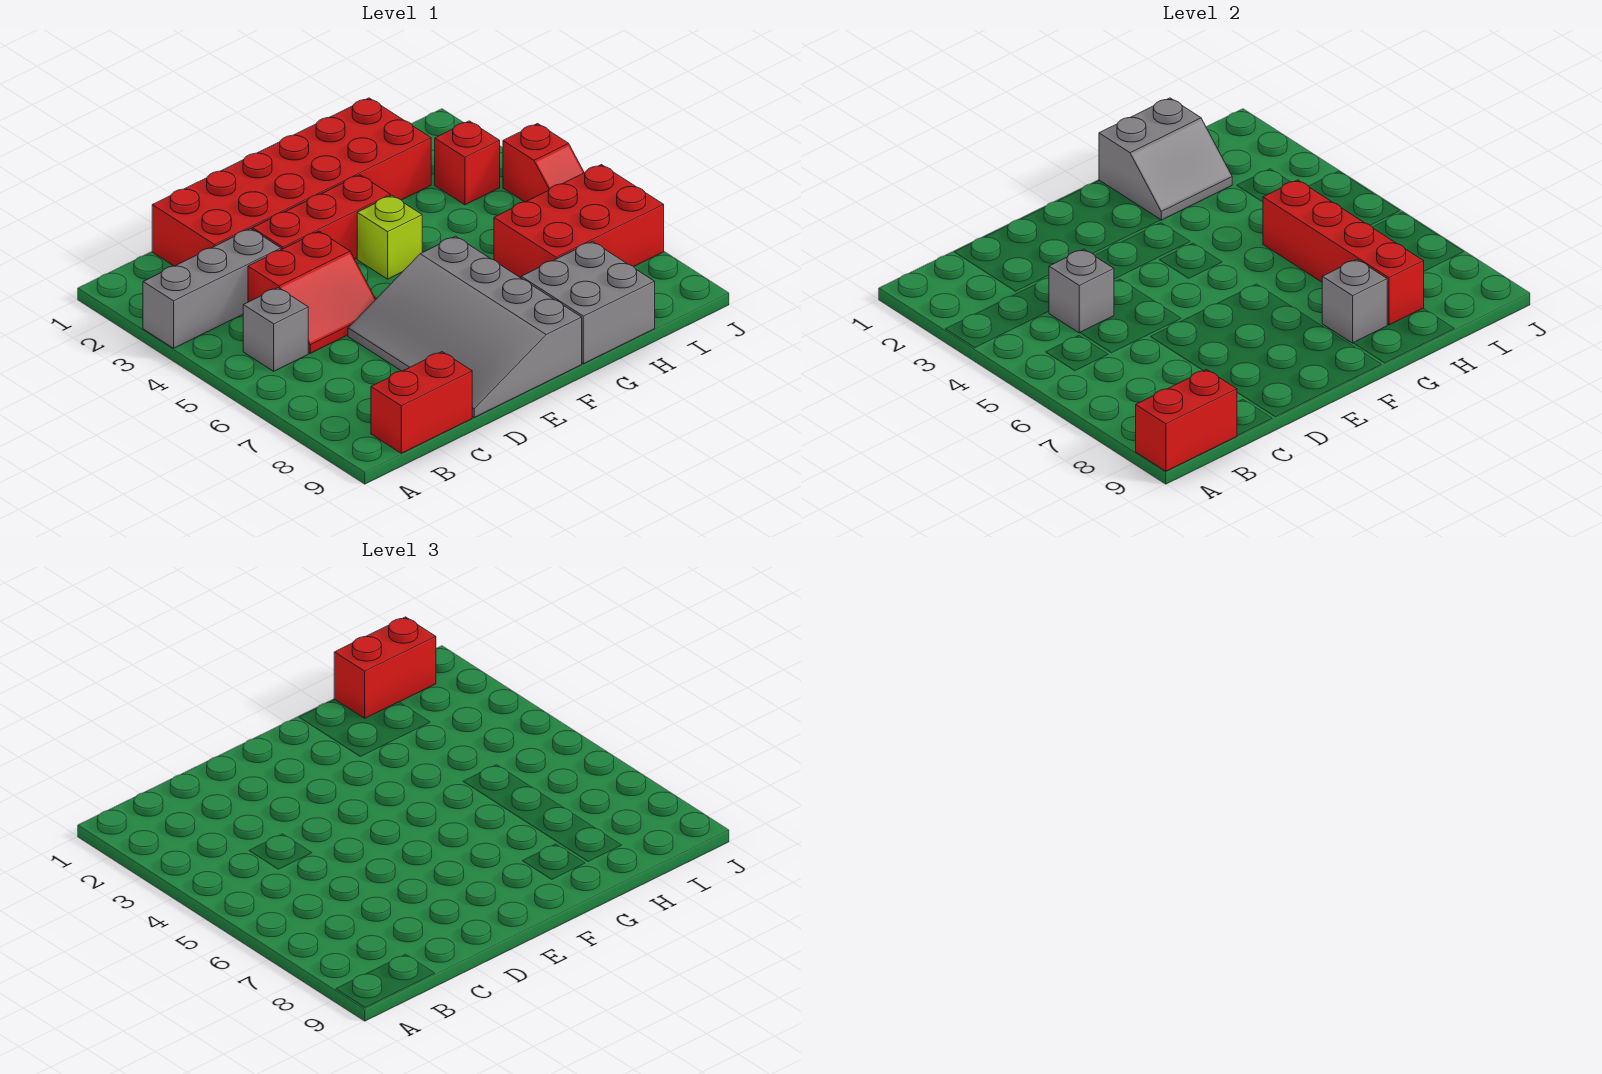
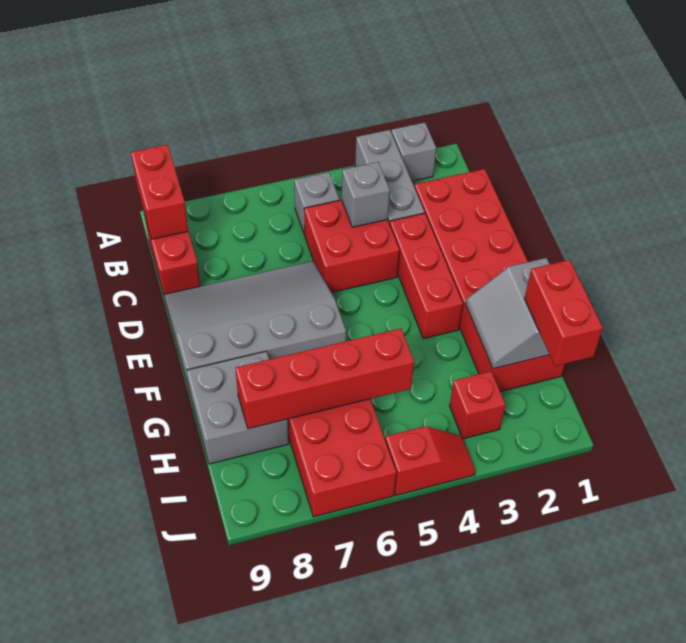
red slope C4:D5 level 1 top 4 -> red brick C4:D5 level 1
lime brick F4 level 1 -> none
grey brick G8 level 2 -> grey brick A2 level 1
red slope J4:J5 level 1 top 4 -> red slope J4:J5 level 1 top 5

